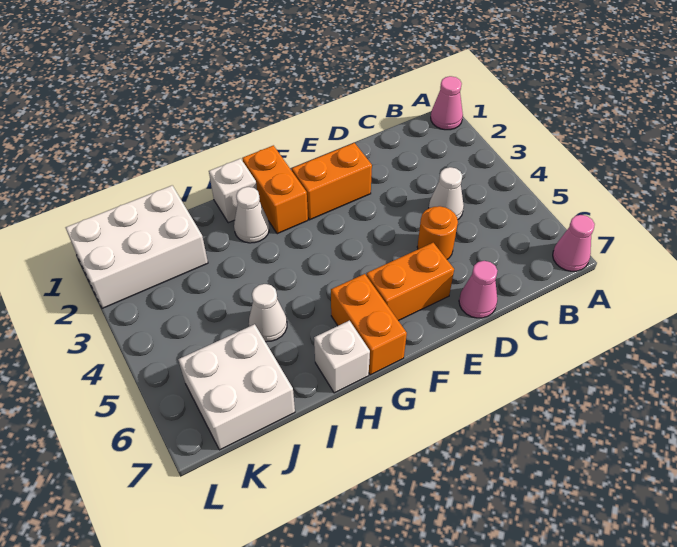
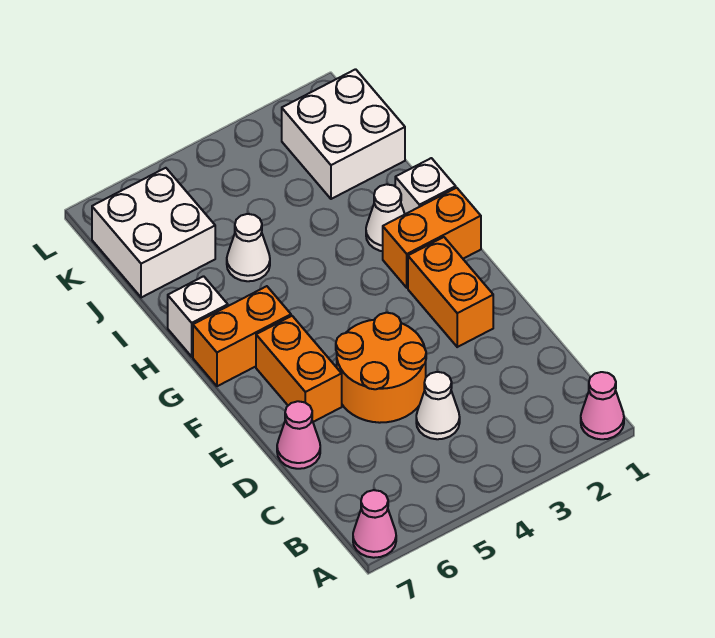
orange round brick D5 level 1 -> orange round brick D4:E5 level 1
white brick J1:L2 level 1 -> white brick J1:K2 level 1

